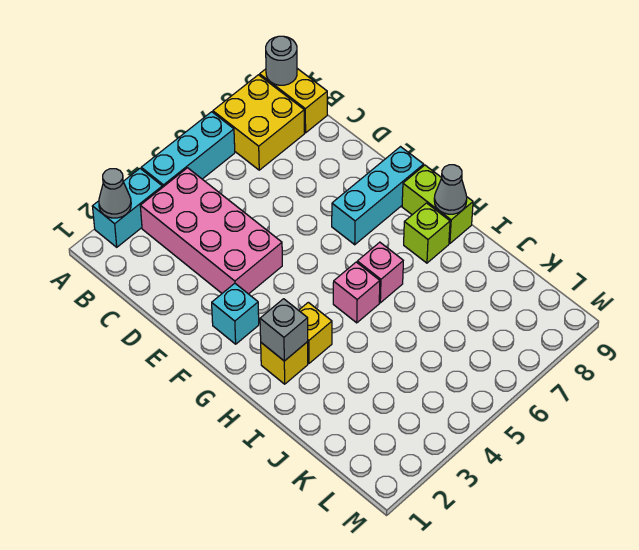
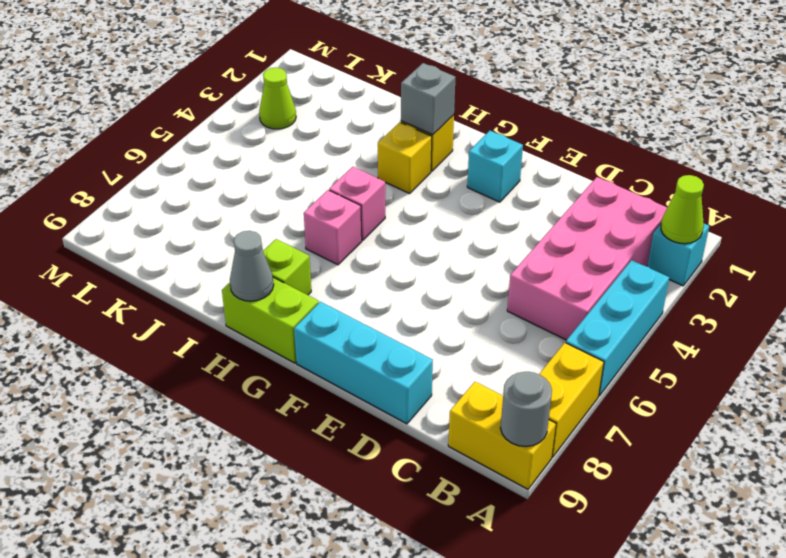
cyan brick A2:A3 level 1 -> cyan brick A2 level 1
grey cone A2 level 2 -> lime cone A2 level 2
yellow brick A7:B8 level 1 -> yellow brick A7:A8 level 1
pink brick B3:E4 level 1 -> pink brick B2:C5 level 1
cyan brick F7:F9 level 1 -> cyan brick D9:F9 level 1
none -> lime cone L3 level 1

